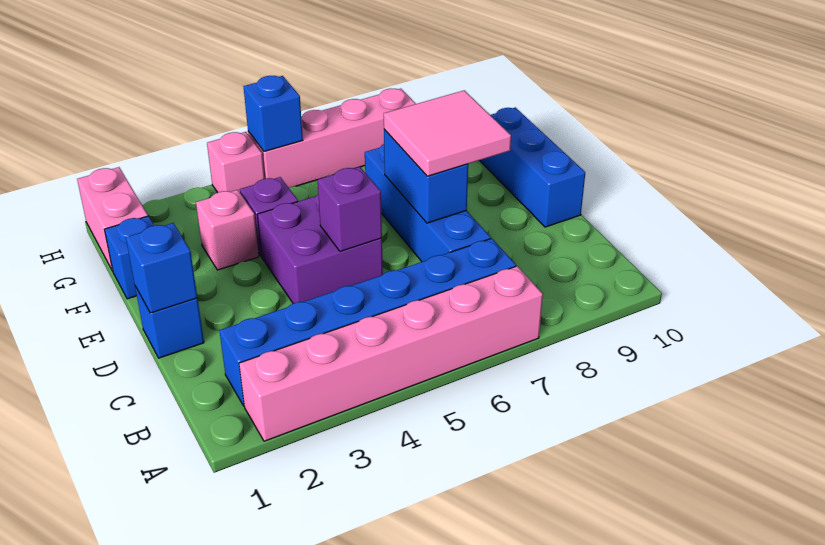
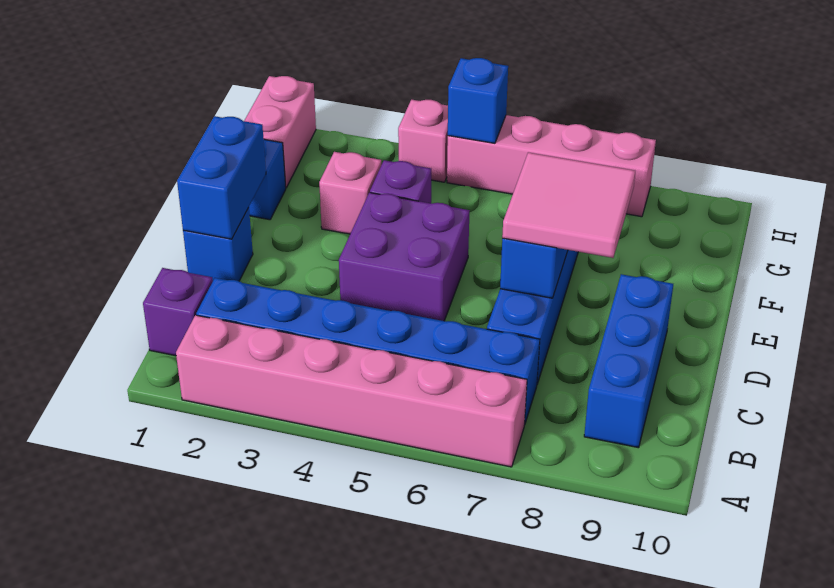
blue brick D1 level 2 -> blue brick D1:E1 level 2
purple brick D5 level 2 -> purple brick B1 level 1
blue brick D10:F10 level 1 -> blue brick B9:D9 level 1

